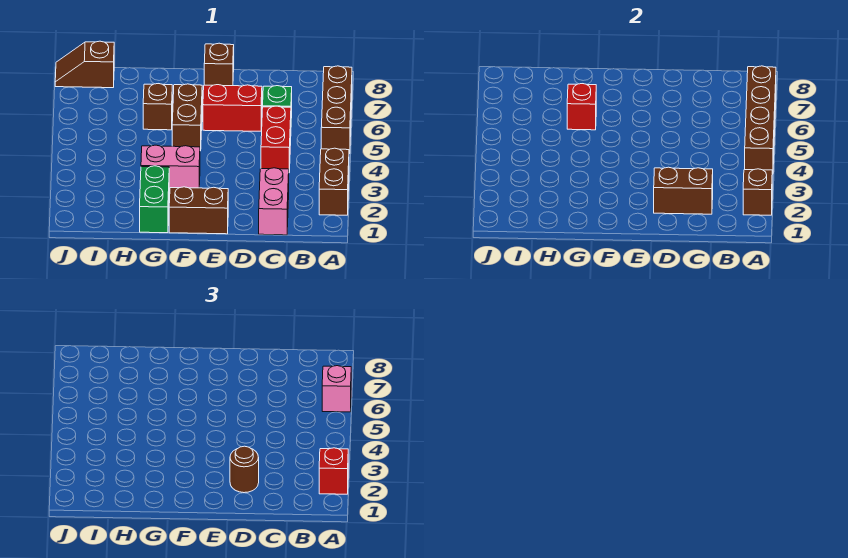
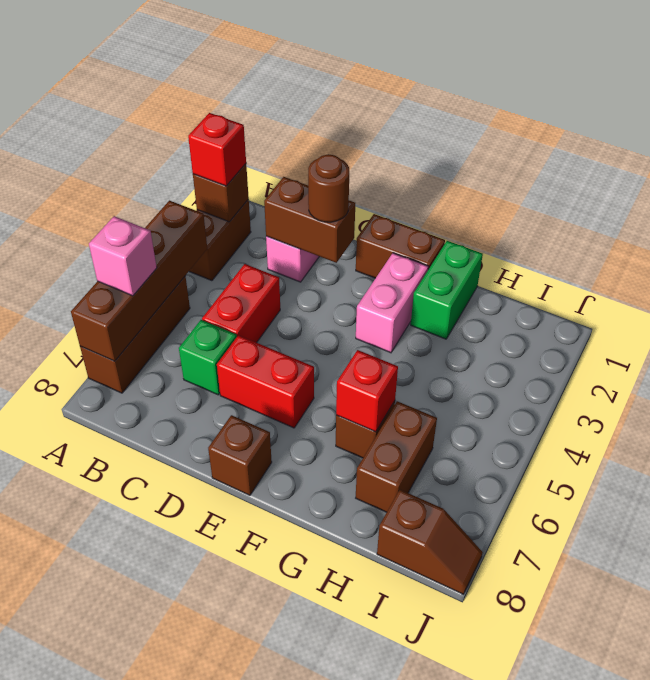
pink brick F3:G3 level 1 -> pink brick F2:F3 level 1
brown brick F5:F6 level 1 -> brown brick H6:H7 level 1

